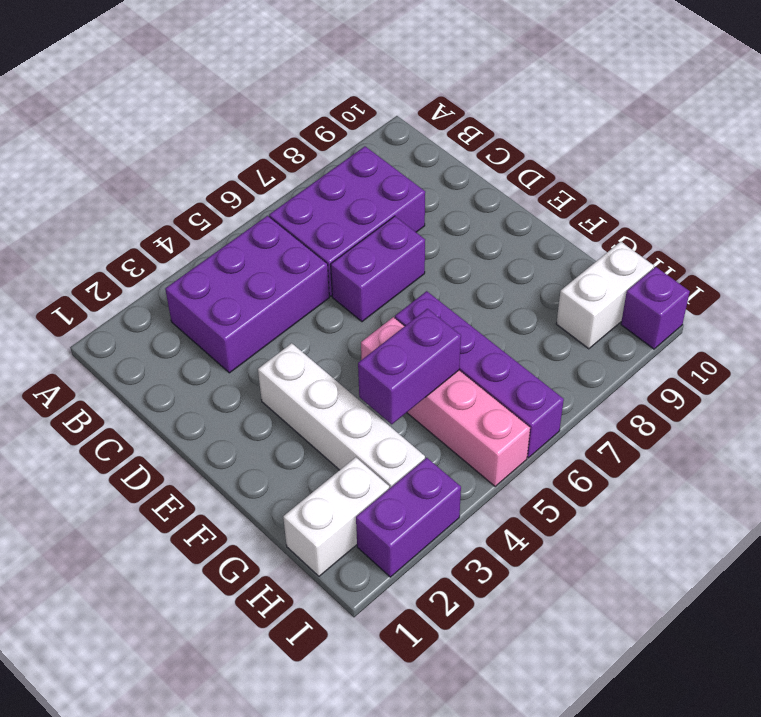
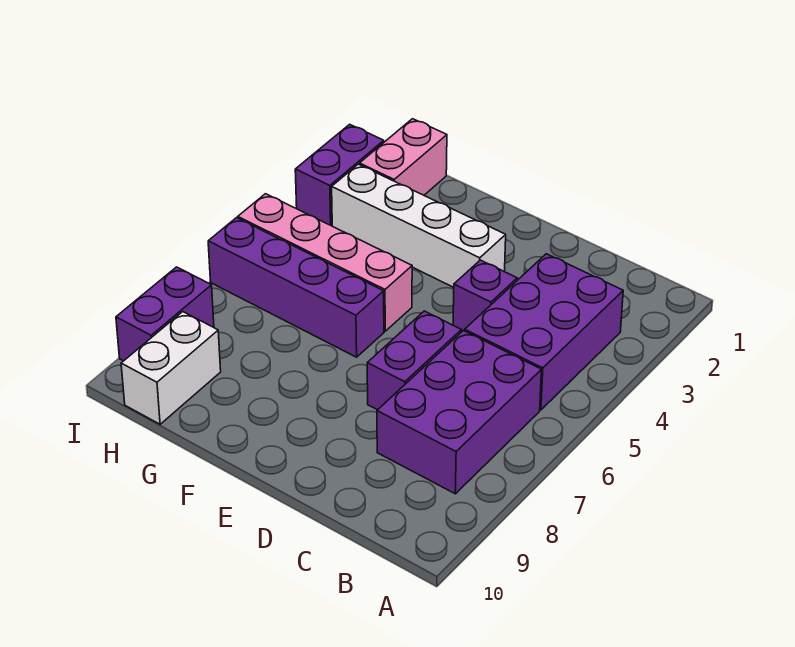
purple brick G4:G5 level 2 -> purple brick I8:I9 level 1
white brick H1:H2 level 1 -> pink brick H1:H2 level 1
purple brick I10 level 1 -> purple brick D4 level 1

